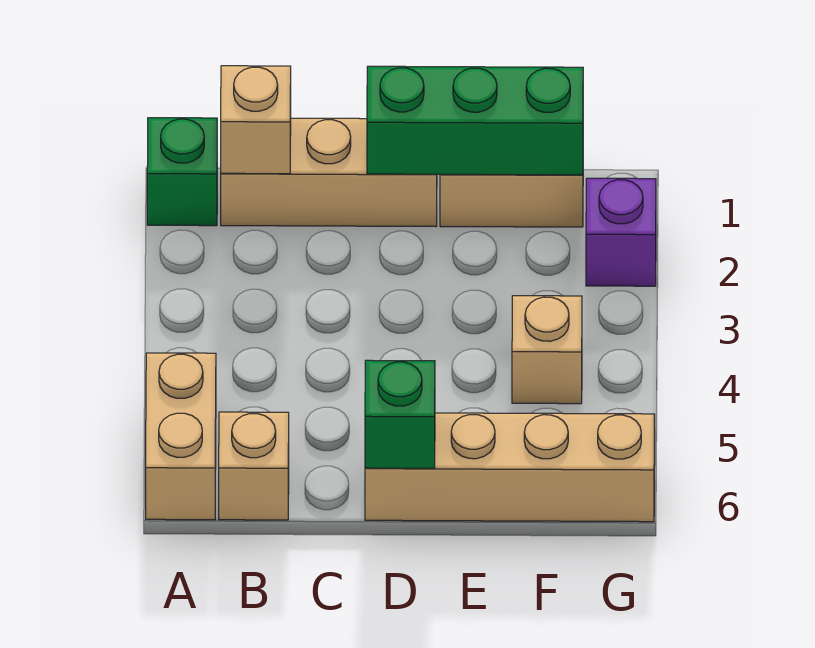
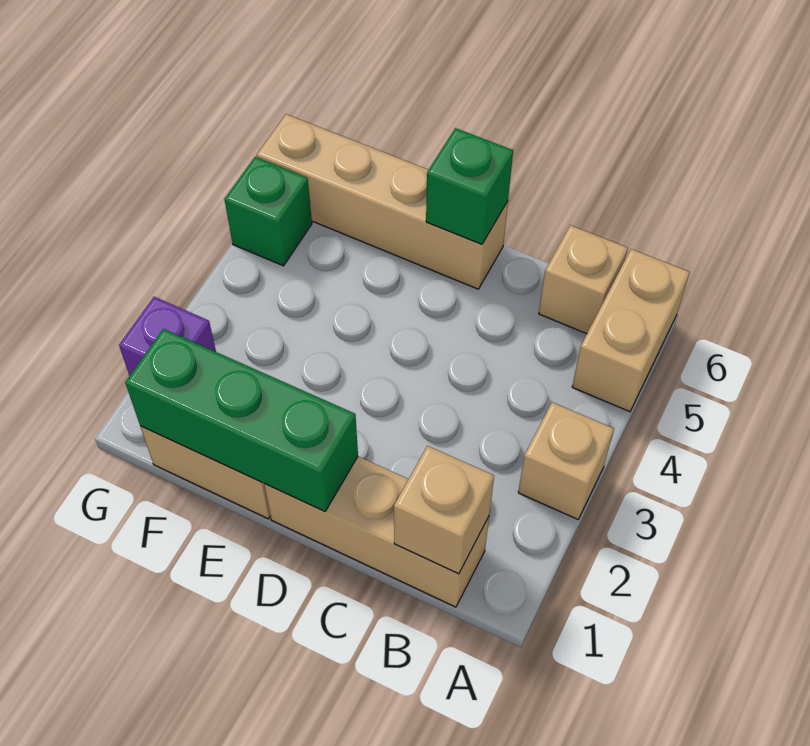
green brick A1 level 1 -> green brick G5 level 1
tan brick F4 level 1 -> tan brick A3 level 1

